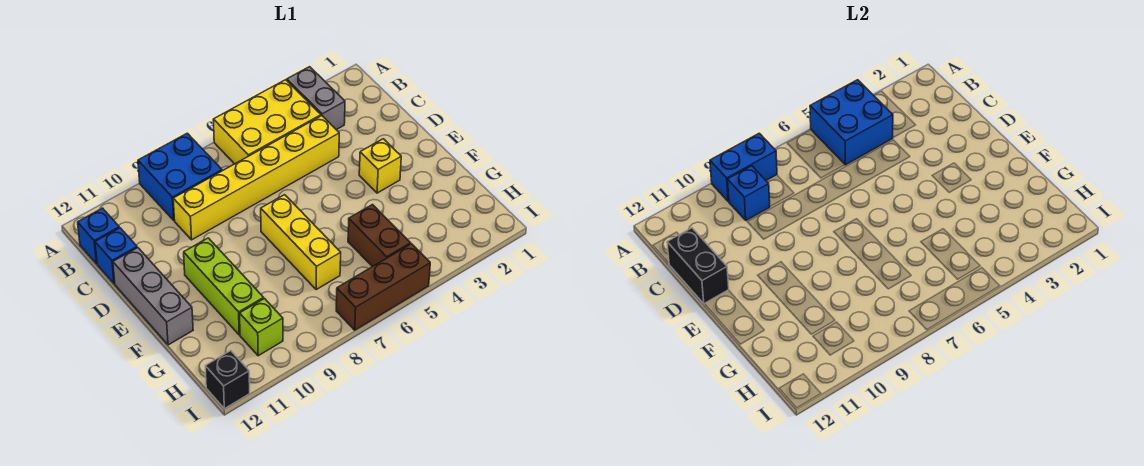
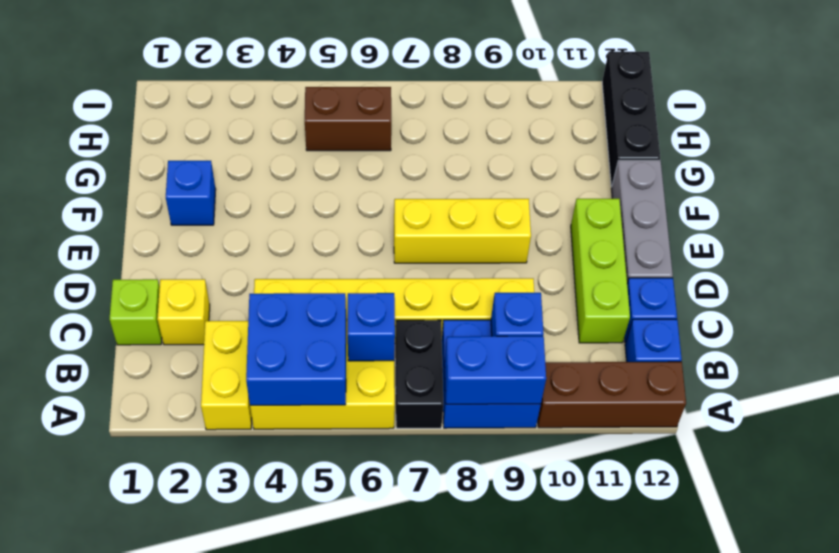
grey brick A3:B3 level 1 -> yellow brick A3:B3 level 1
none -> blue brick B6 level 2
black brick C12:D12 level 2 -> black brick A7:B7 level 1
yellow brick E3 level 1 -> yellow brick C2 level 1
yellow brick E7:G7 level 1 -> yellow brick E7:E9 level 1
lime brick E10:G10 level 1 -> lime brick C11:E11 level 1
none -> blue brick F2 level 1
brown brick G5:H5 level 1 -> brown brick H5:H6 level 1
lime brick H10 level 1 -> lime brick C1 level 1
brown brick I5:I7 level 1 -> brown brick A10:A12 level 1
black brick I12 level 1 -> black brick G12:I12 level 1

